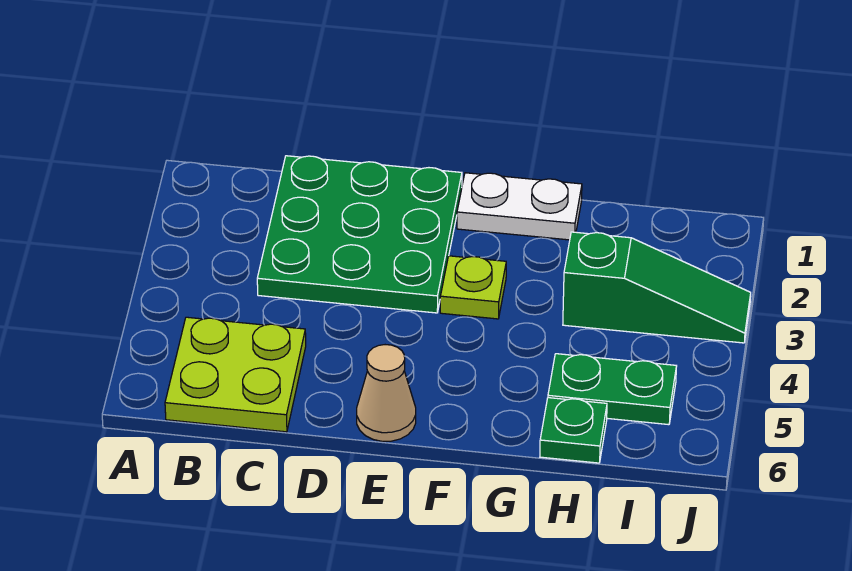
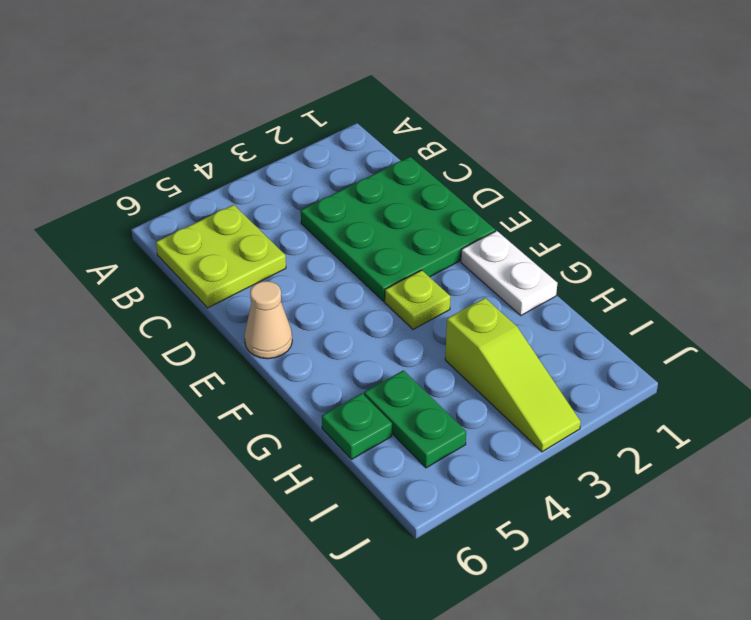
green slope H3:J3 level 1 top H -> lime slope H3:J3 level 1 top H

